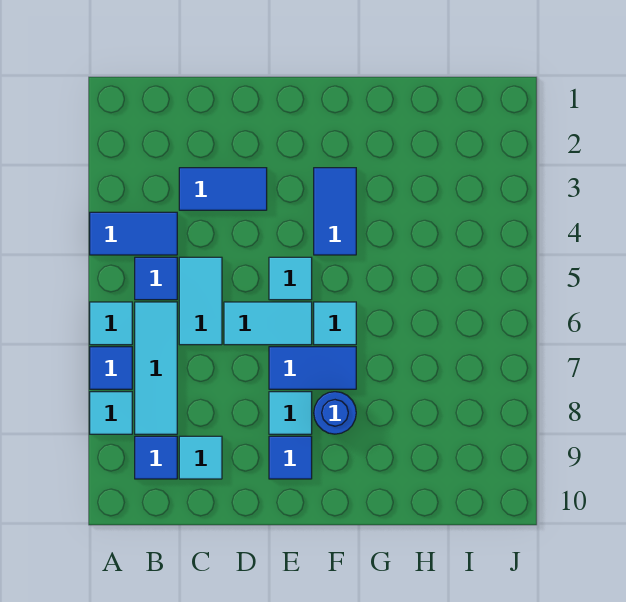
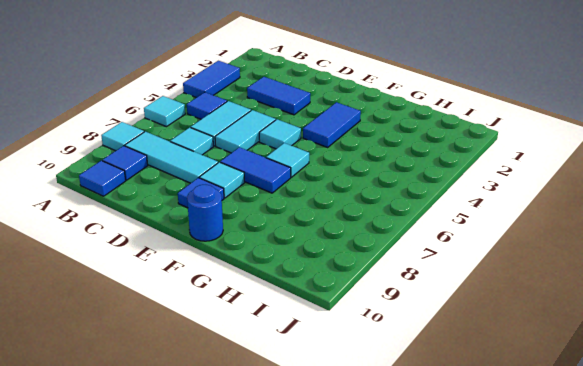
blue tile A4:B4 level 1 -> blue tile A3:A4 level 1
blue tile A7 level 1 -> blue tile B10 level 1
cyan tile B6:B8 level 1 -> cyan tile B8:D8 level 1
cyan tile C9 level 1 -> cyan tile C7 level 1
cyan tile D6:E6 level 1 -> cyan tile D5:D6 level 1
blue round brick F8 level 1 -> blue round brick F10 level 1

